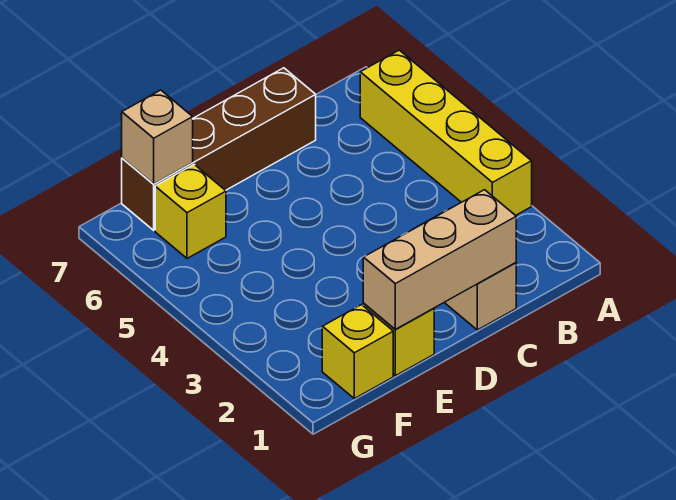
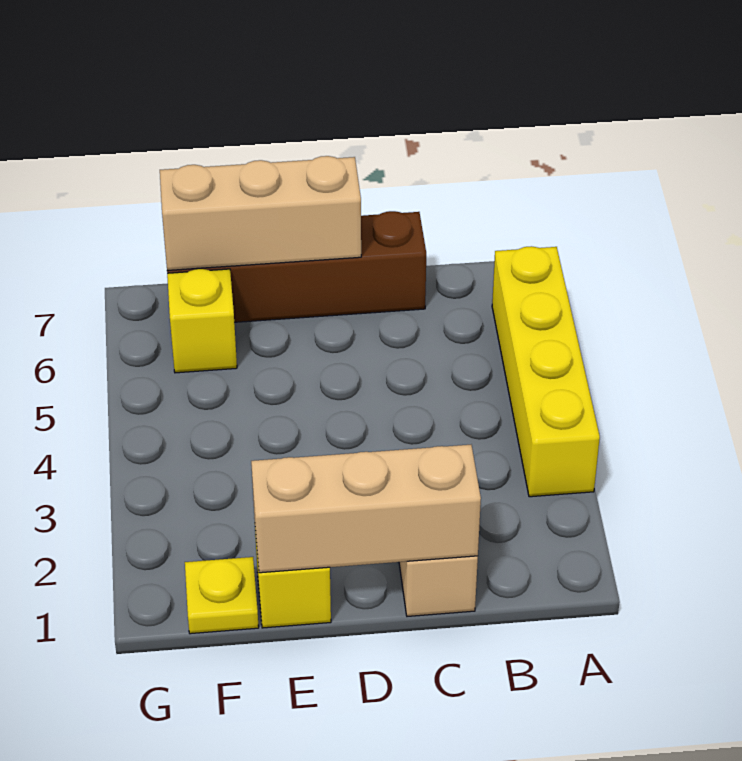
yellow brick F1 level 1 -> yellow plate F1 level 1
tan brick F7 level 2 -> tan brick D7:F7 level 2

